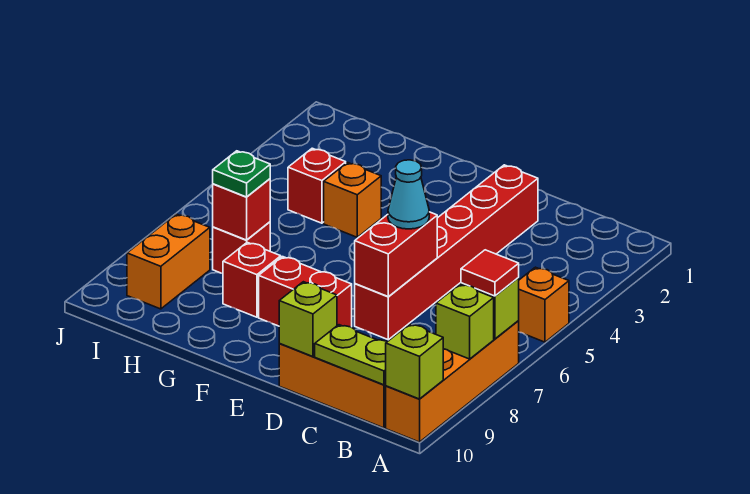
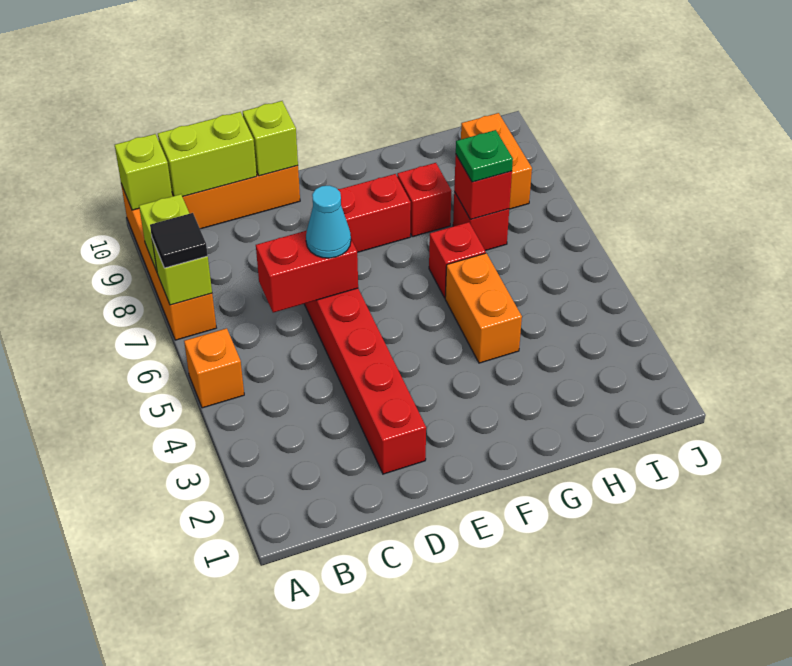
red tile A7 level 3 -> black tile A7 level 3
lime plate B10:C10 level 2 -> lime brick B10:C10 level 2
red brick D6:D7 level 2 -> red brick C6:D6 level 2
orange brick G4 level 1 -> orange brick G4:G5 level 1
red brick H4 level 1 -> red brick G6 level 1

